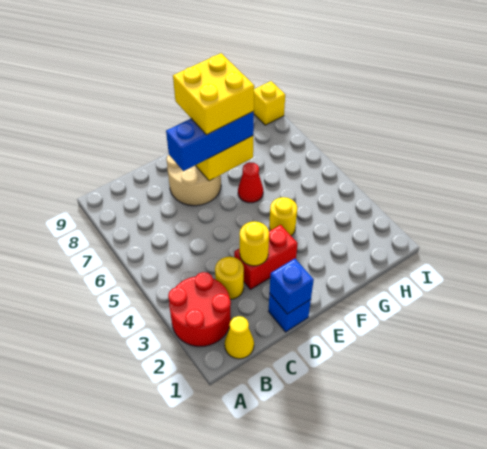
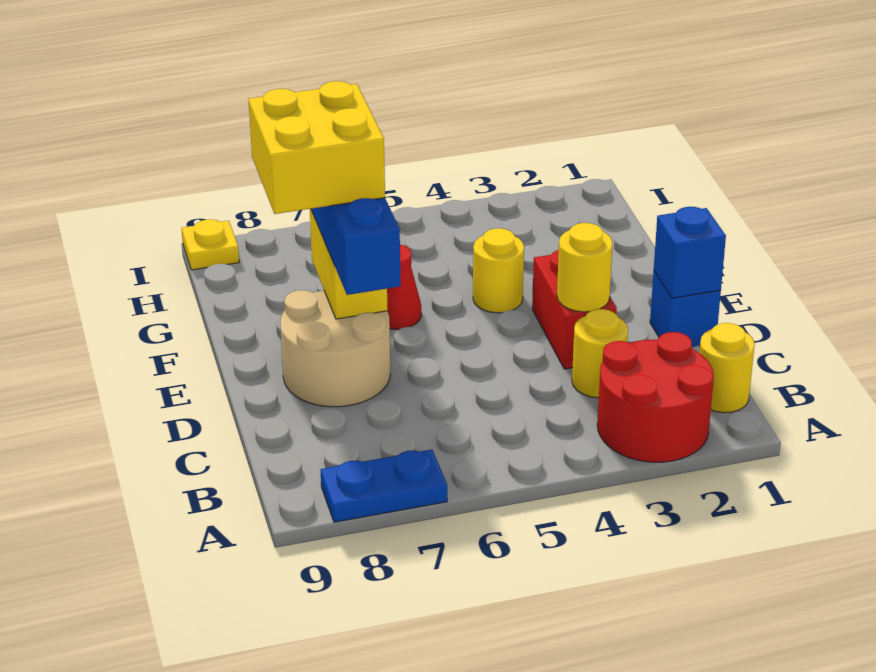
none -> blue plate A7:A8 level 1
yellow cone B1 level 1 -> yellow round brick B1 level 1
yellow brick I9 level 1 -> yellow plate I9 level 1

